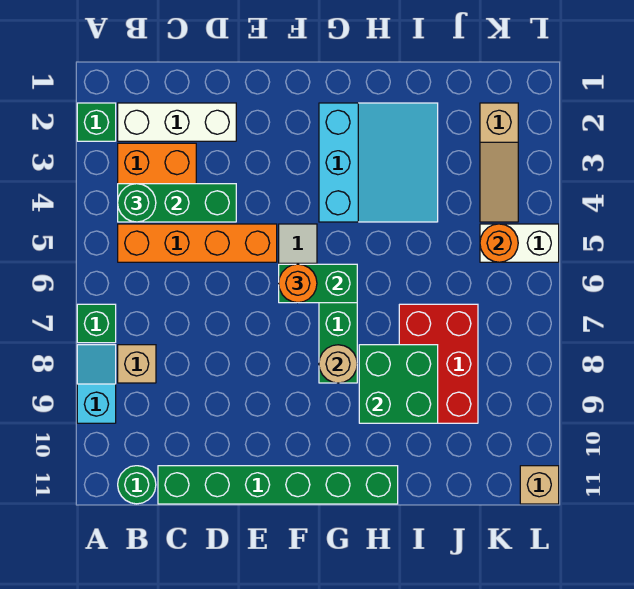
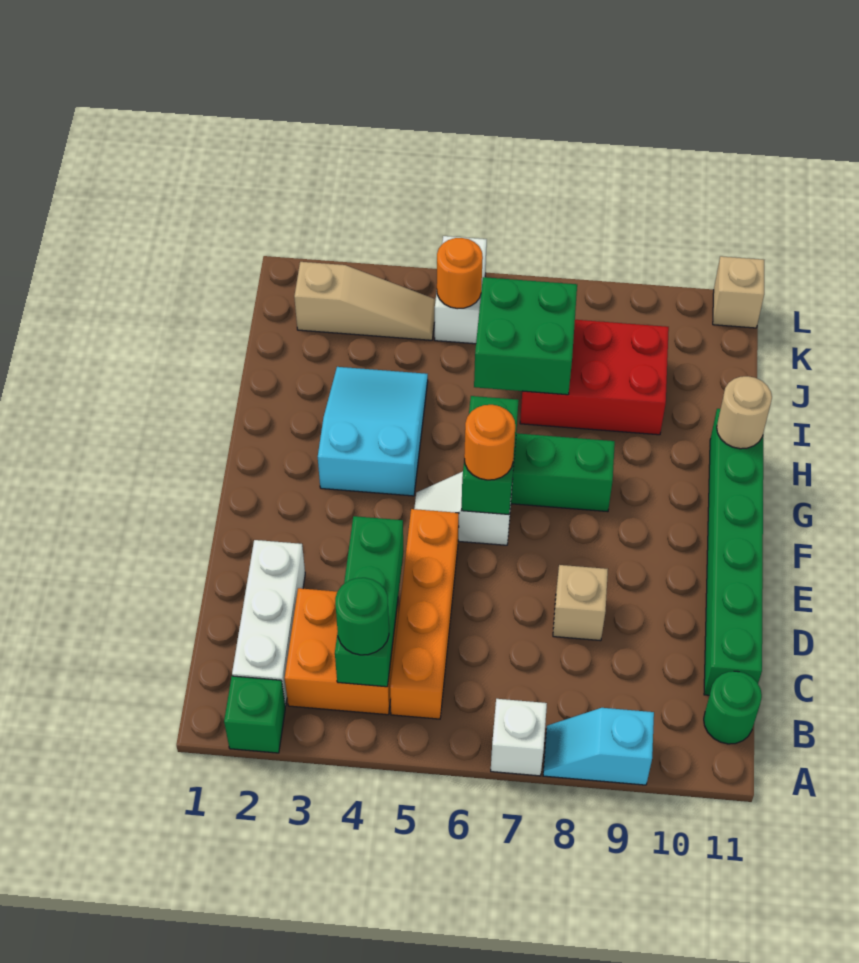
green brick A7 level 1 -> white brick A7 level 1
tan brick B8 level 1 -> tan brick D8 level 1
cyan slope G2:I4 level 1 top G -> cyan slope G3:I4 level 1 top G
tan round brick G8 level 2 -> tan round brick H11 level 2
green brick H8:I9 level 2 -> green brick I6:J7 level 2

